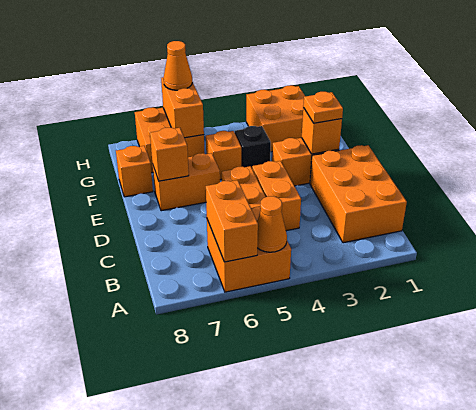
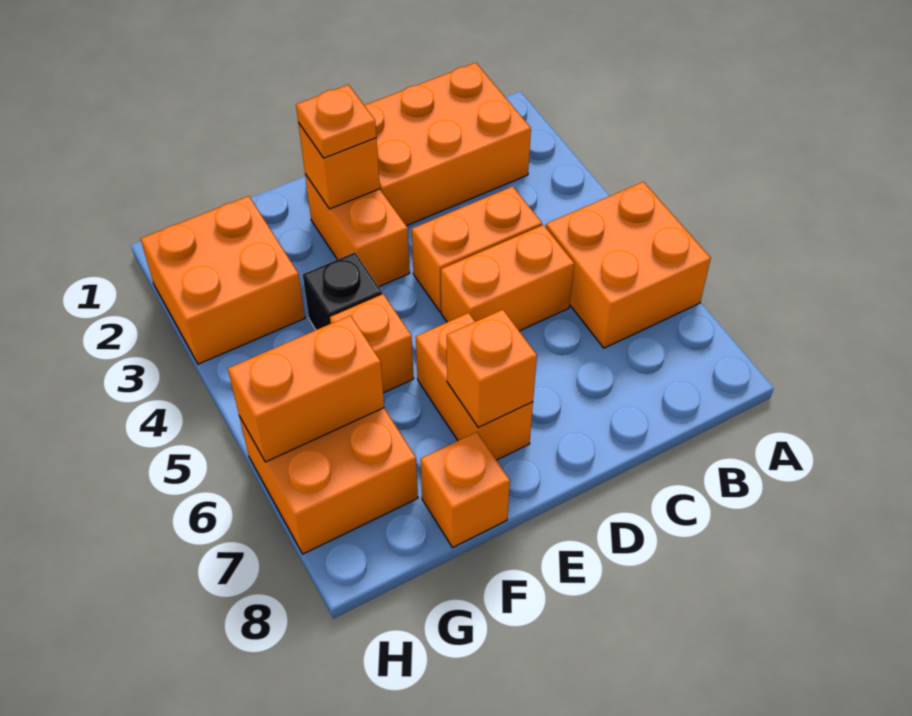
orange cone A5 level 2 -> none
orange brick A6:B6 level 2 -> none
orange cone H6 level 3 -> none

